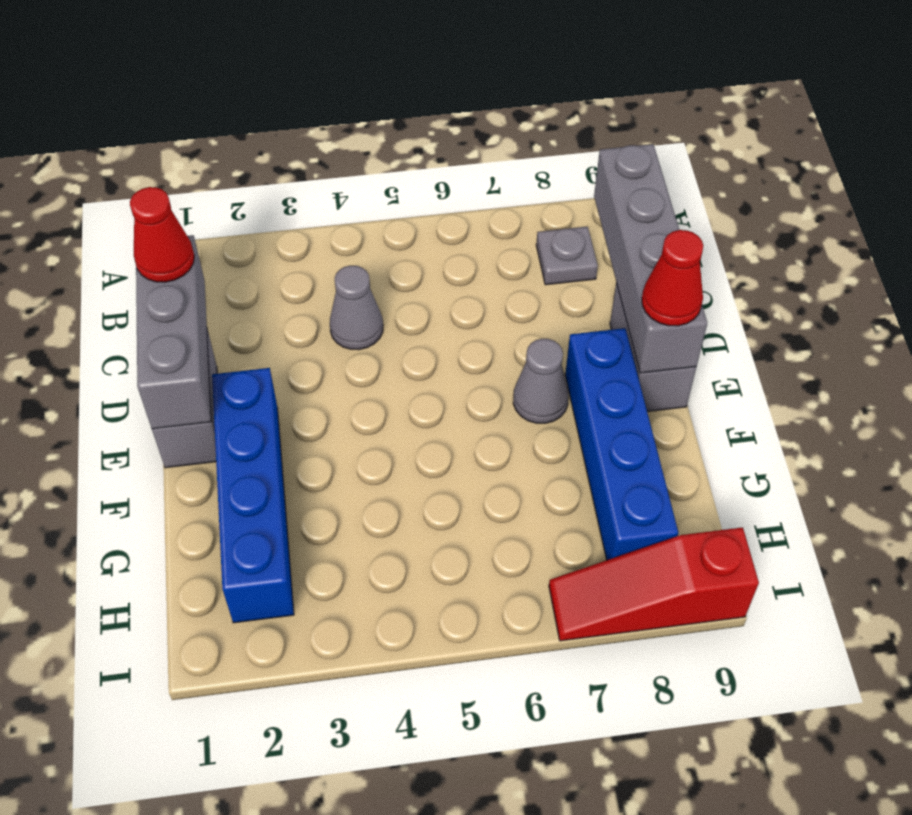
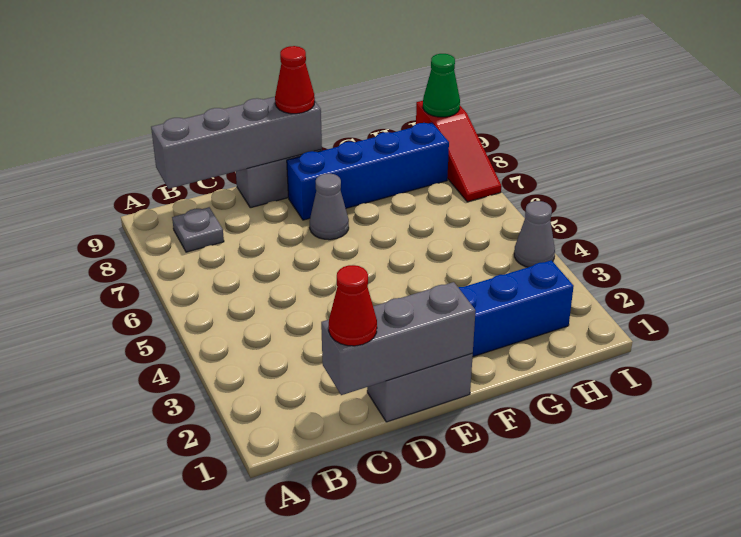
grey cone C4 level 1 -> grey cone I4 level 1
none -> green cone I9 level 2

